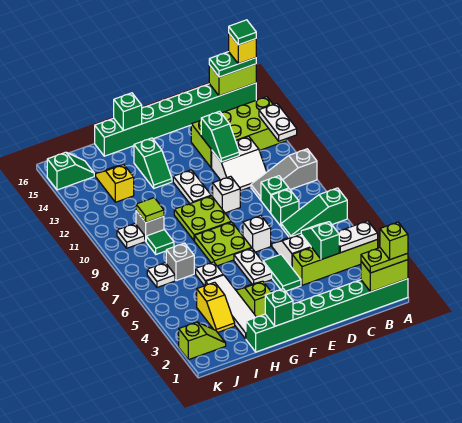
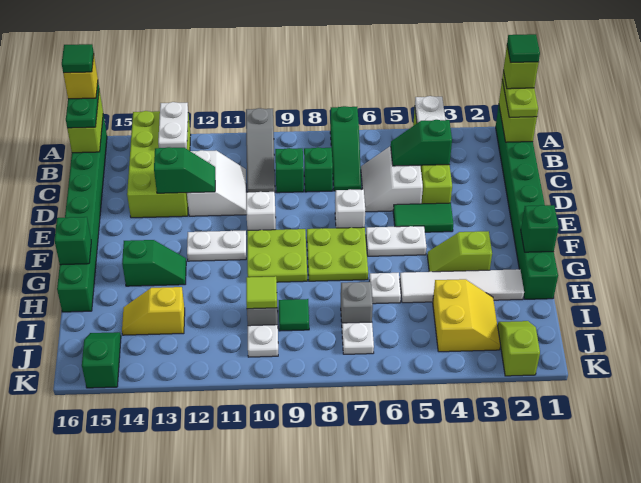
none -> green tile A1 level 5
white plate A12:A13 level 2 -> white plate A13:B13 level 2
yellow slope I3:I4 level 1 top 4 -> yellow slope I3:J4 level 1 top 4

